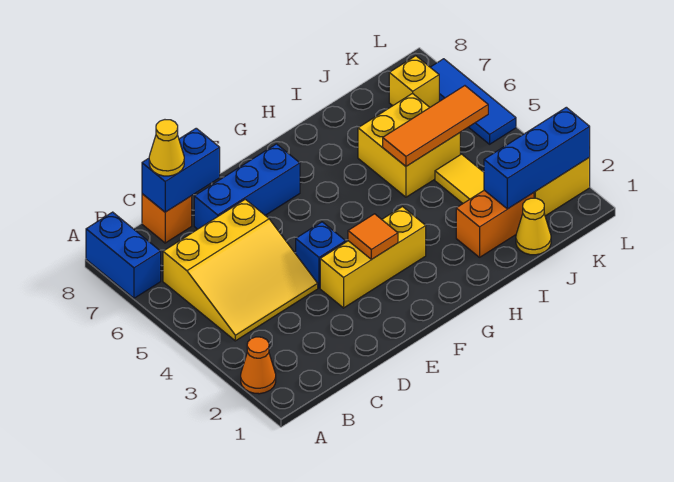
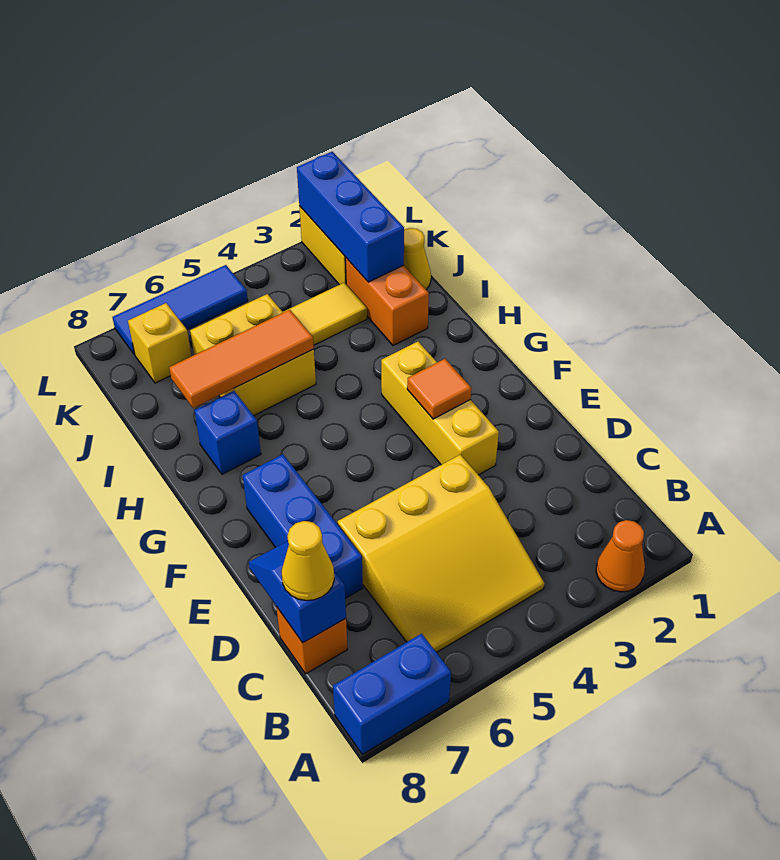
yellow slope B4:D6 level 1 top 6 -> yellow slope B4:D6 level 1 top D
blue brick C8:D8 level 2 -> blue slope C8:D8 level 2 top C
blue brick E4 level 1 -> blue brick H7 level 1
orange tile I5:K5 level 2 -> orange tile I5:I7 level 2

